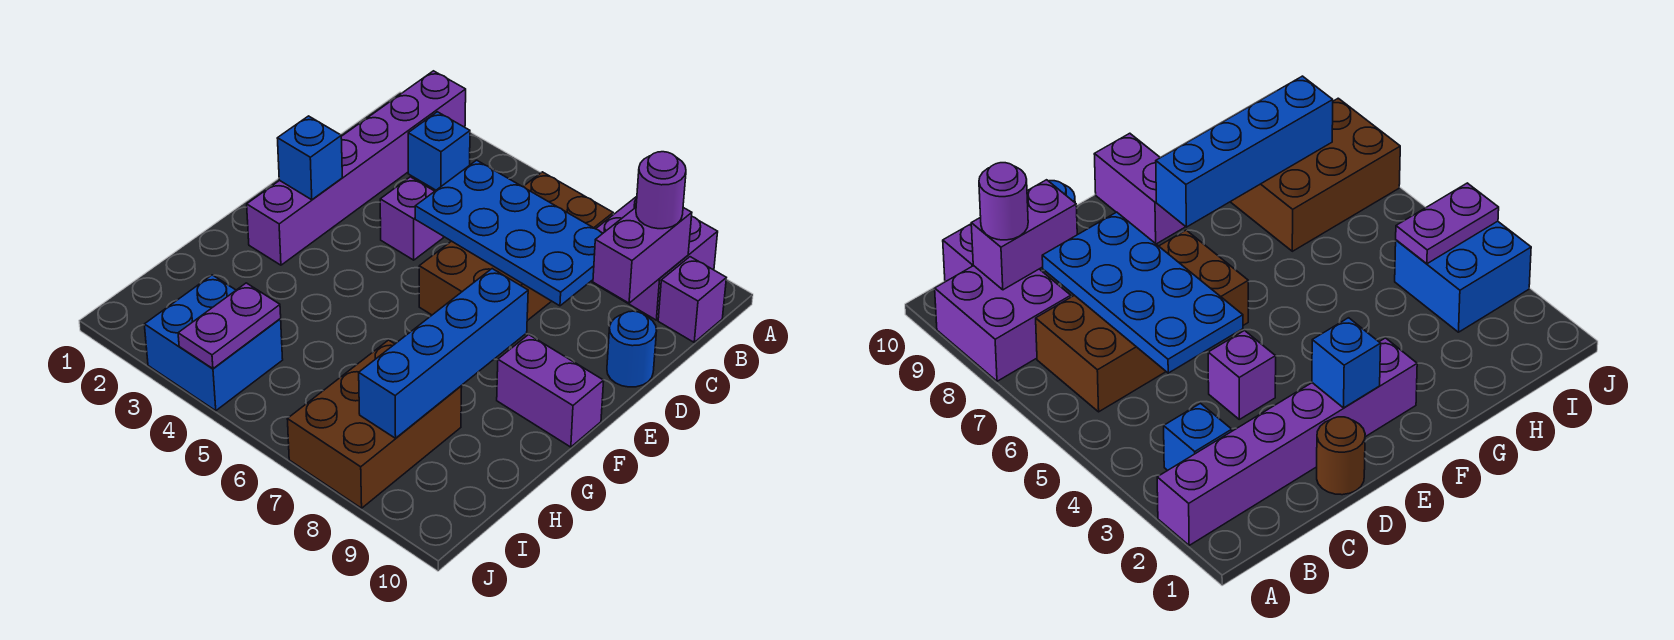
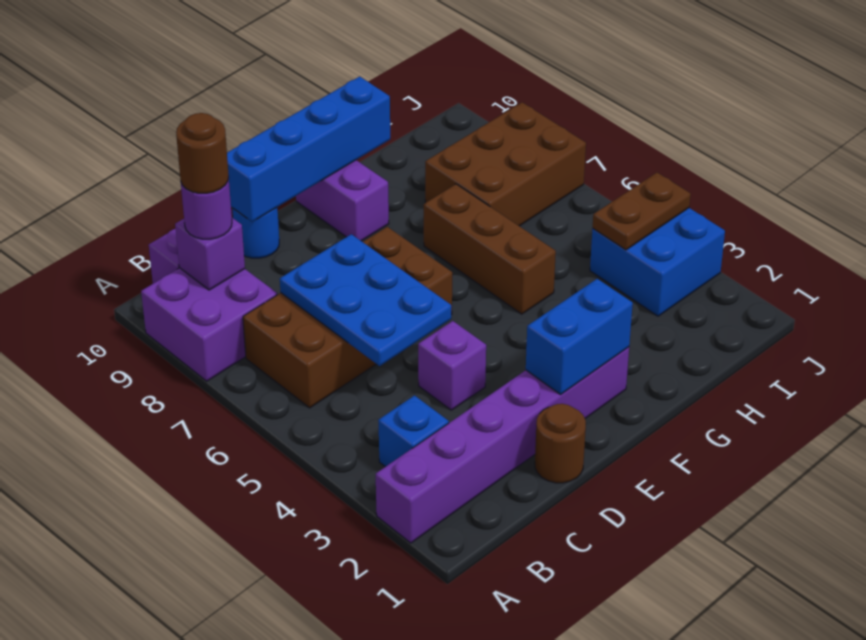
purple brick B9:C9 level 2 -> purple brick B9 level 2
none -> brown round brick B9 level 4
blue plate C5:D8 level 2 -> blue plate C5:D7 level 2
blue brick E2 level 2 -> blue brick E2:F2 level 2
blue brick F8:I8 level 2 -> blue brick D10:G10 level 2
none -> brown brick G5:G7 level 1
purple plate I4:J4 level 2 -> brown plate I4:J4 level 2

